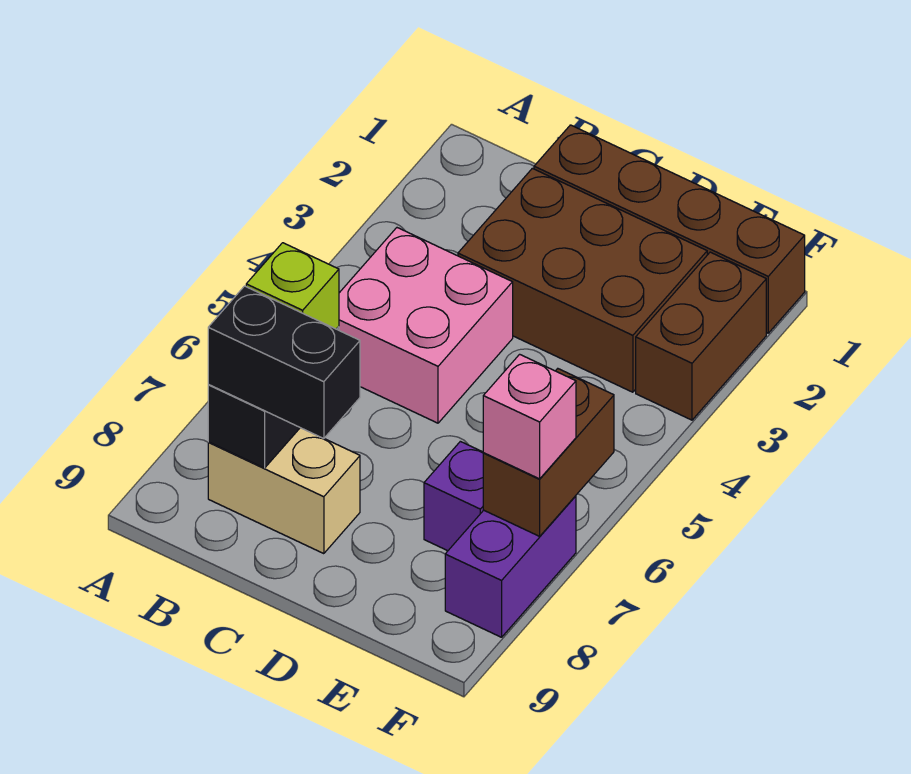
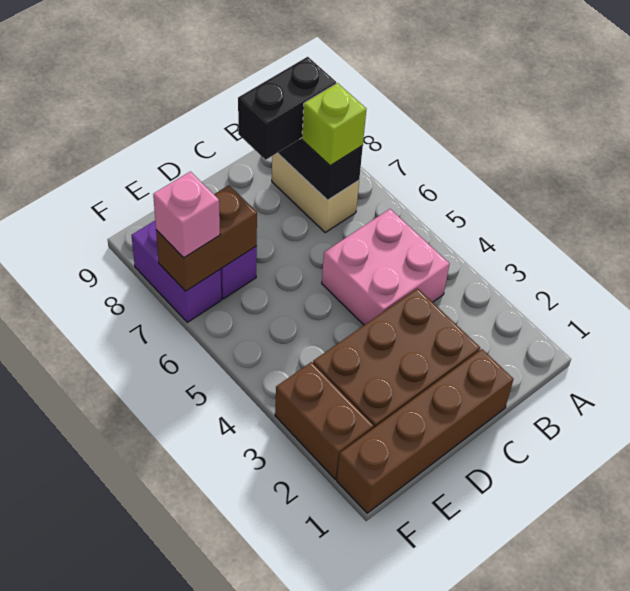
tan brick B8:C8 level 1 -> tan brick B7:B8 level 1
brown brick F6:F7 level 2 -> brown brick E7:F7 level 2

